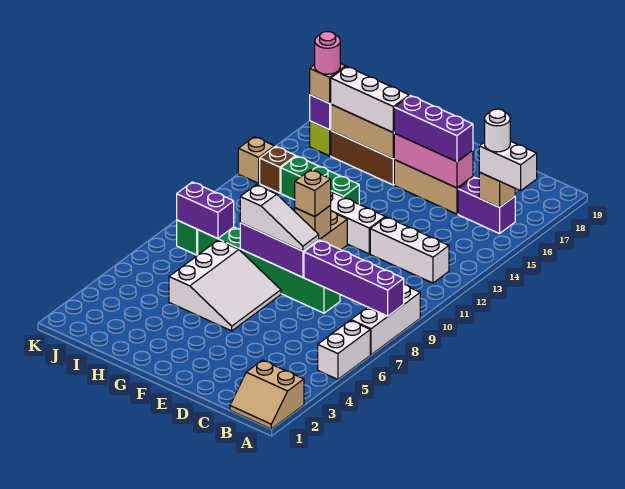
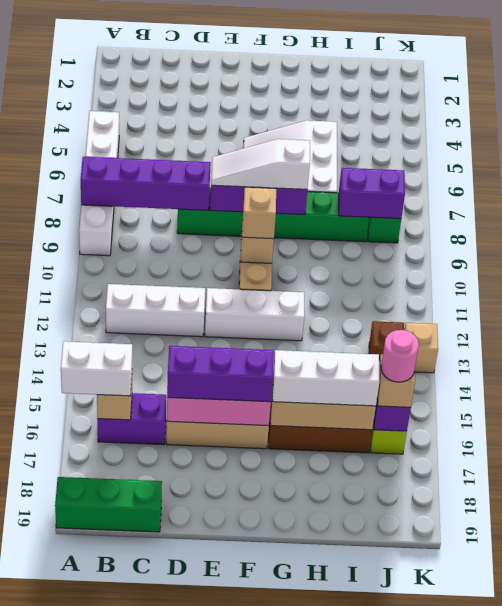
tan slope A1:B2 level 1 top 2 -> none
white round brick B16 level 4 -> none
green brick G13:I13 level 1 -> green brick A19:C19 level 1

